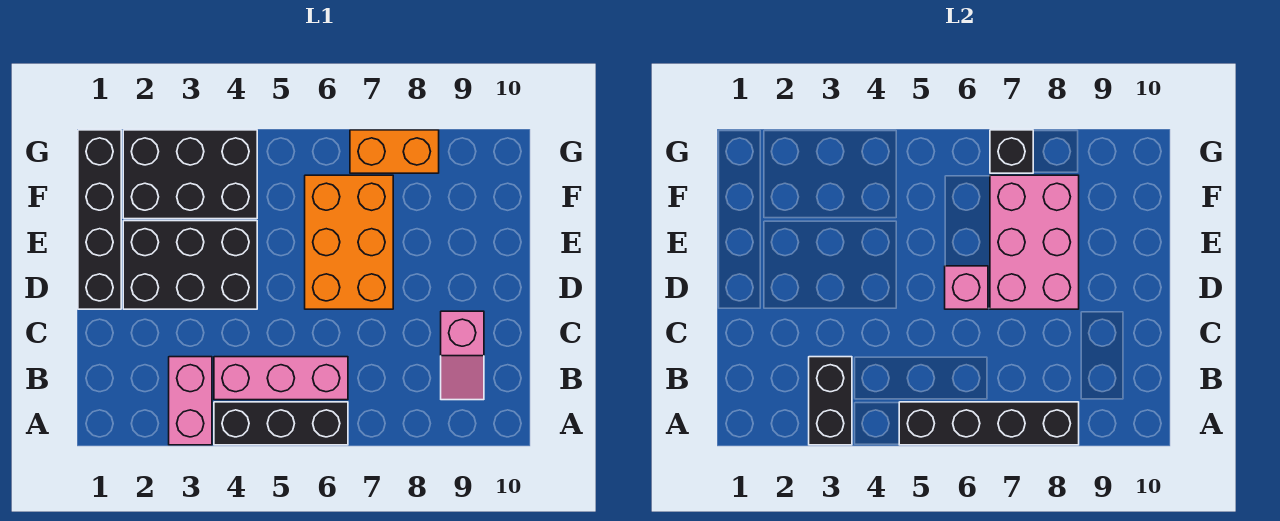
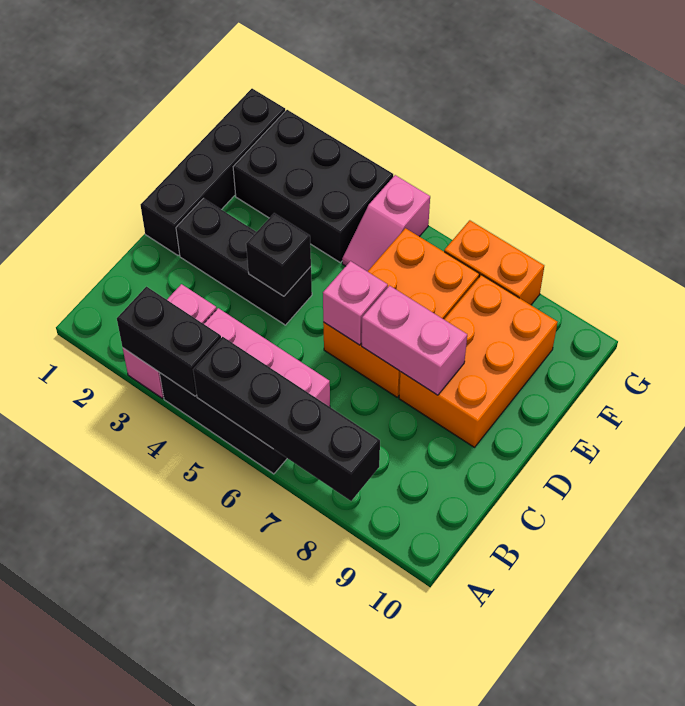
black brick A3:B3 level 2 -> black brick A3:A4 level 2
pink slope B9:C9 level 1 top C -> pink slope F5:G5 level 1 top G
black brick D2:E4 level 1 -> black brick D2:D4 level 1
pink brick D7:F8 level 2 -> pink brick D7:D8 level 2
none -> orange brick D8:F9 level 1
black brick G7 level 2 -> black brick D4 level 2

